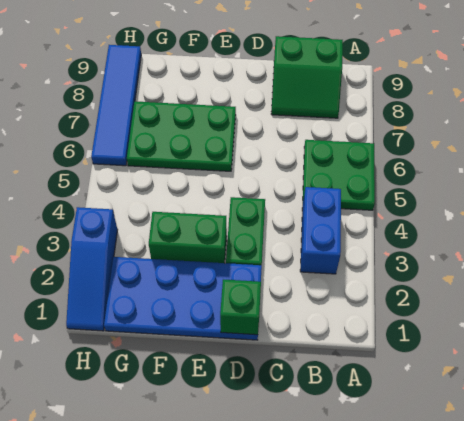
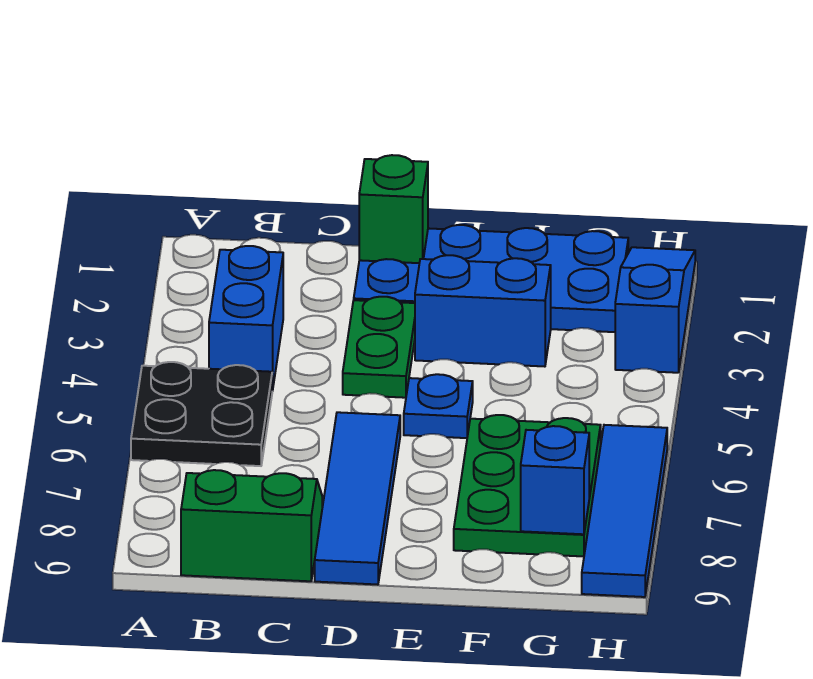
green plate A5:B6 level 1 -> black plate A5:B6 level 1
none -> blue tile D6:D9 level 1
green brick E3:F3 level 1 -> blue brick E3:F3 level 1
none -> blue plate E5 level 1
green plate E6:G7 level 1 -> green plate F6:G8 level 1
none -> blue brick G8 level 2

